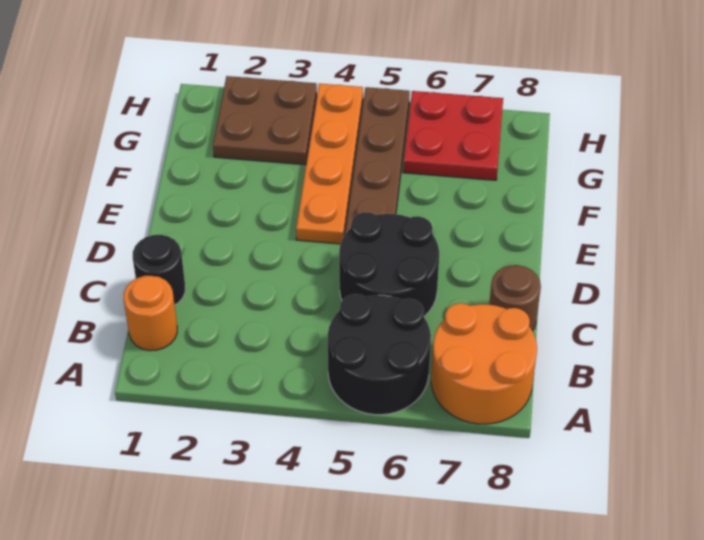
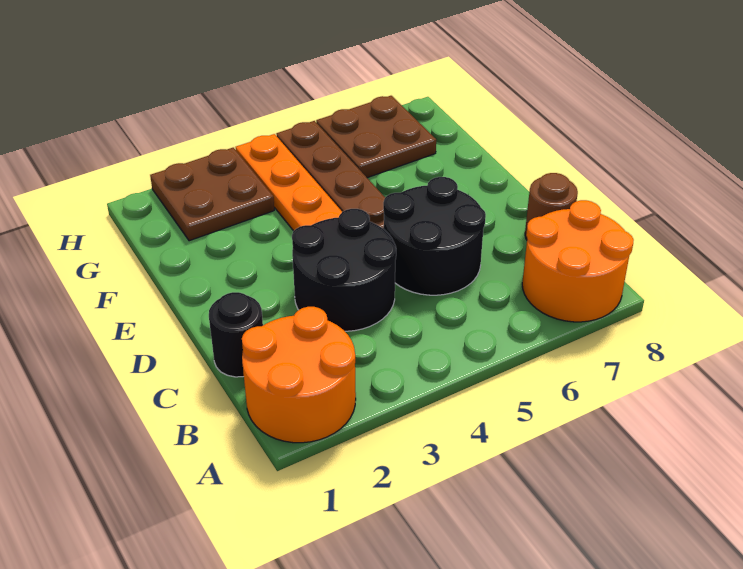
black round brick A5:B6 level 1 -> black round brick C3:D4 level 1
orange round brick B1 level 1 -> orange round brick A1:B2 level 1
red plate G6:H7 level 1 -> brown plate G6:H7 level 1

